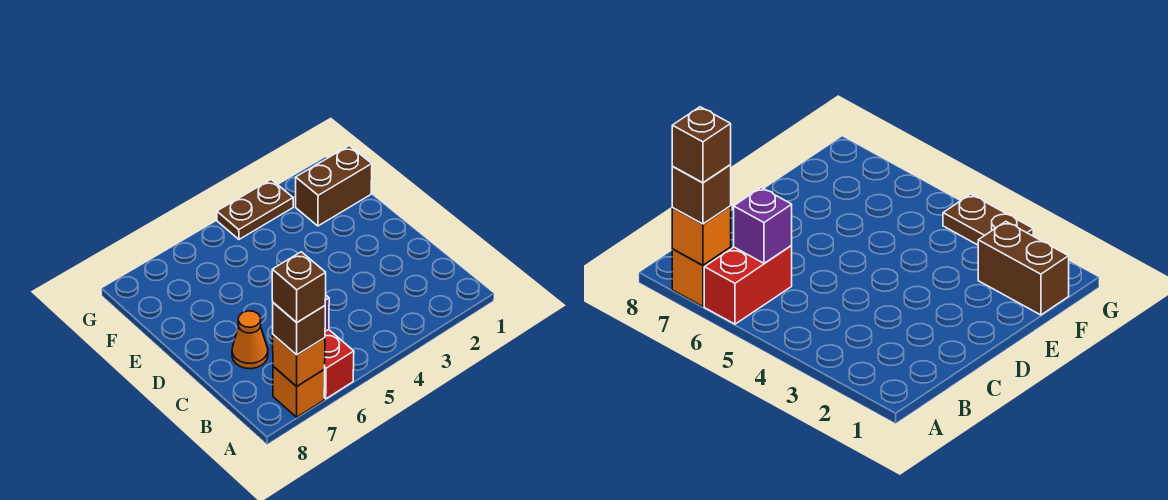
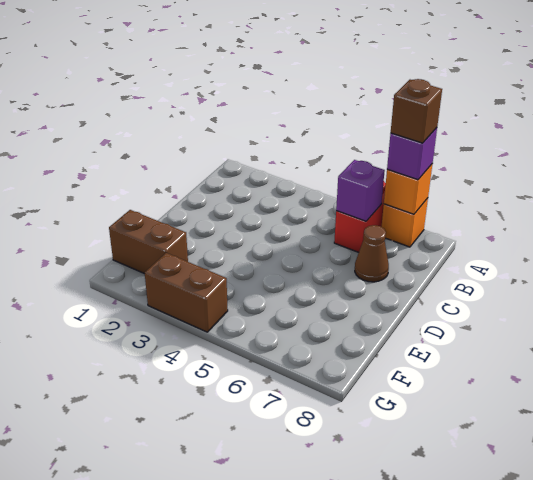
brown brick A7 level 3 -> purple brick A7 level 3
orange cone C7 level 1 -> brown cone C7 level 1
brown plate G3:G4 level 1 -> brown brick G3:G4 level 1

